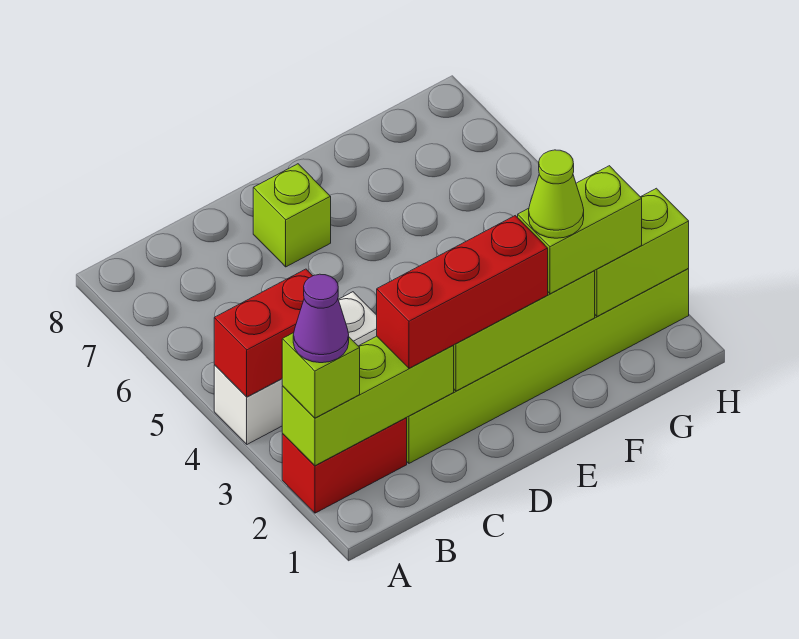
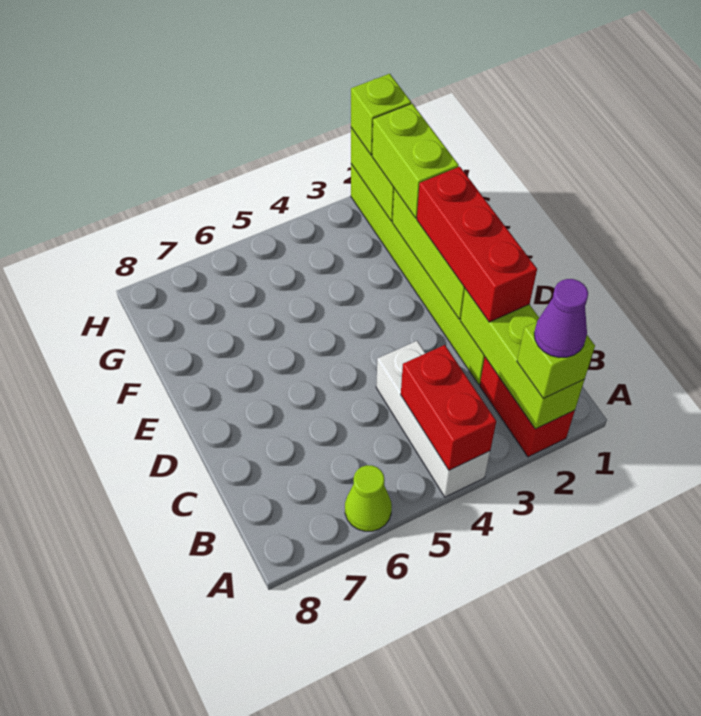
lime brick D7 level 1 -> lime brick H2 level 3
lime cone F2 level 4 -> lime cone A6 level 1

